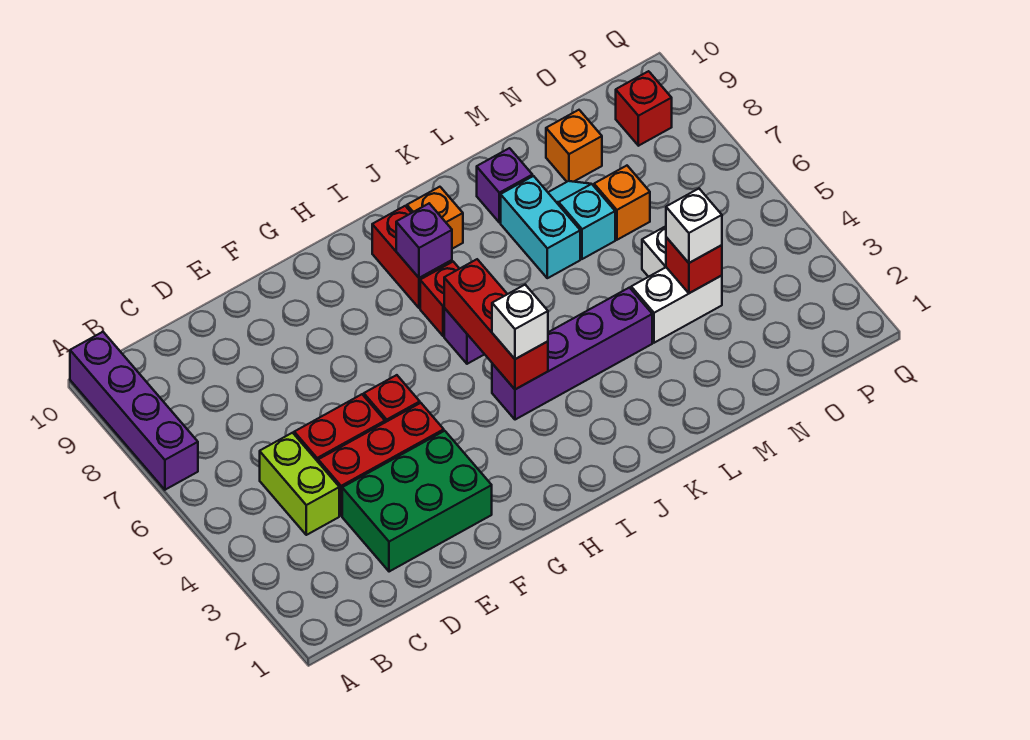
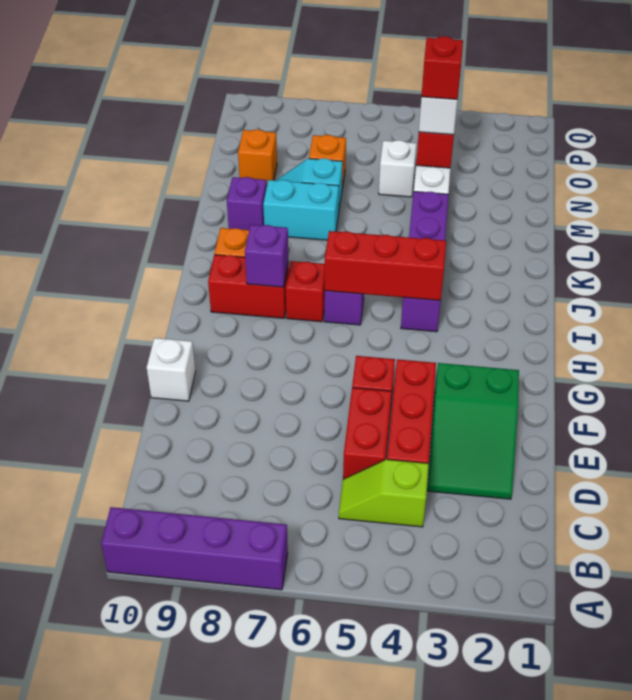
lime brick C4:C5 level 1 -> lime slope C4:C5 level 1 top 4
green brick D2:F3 level 1 -> green slope D2:F3 level 1 top F
white brick I4 level 3 -> white brick F10 level 1
red brick P9 level 1 -> red brick N4 level 4

